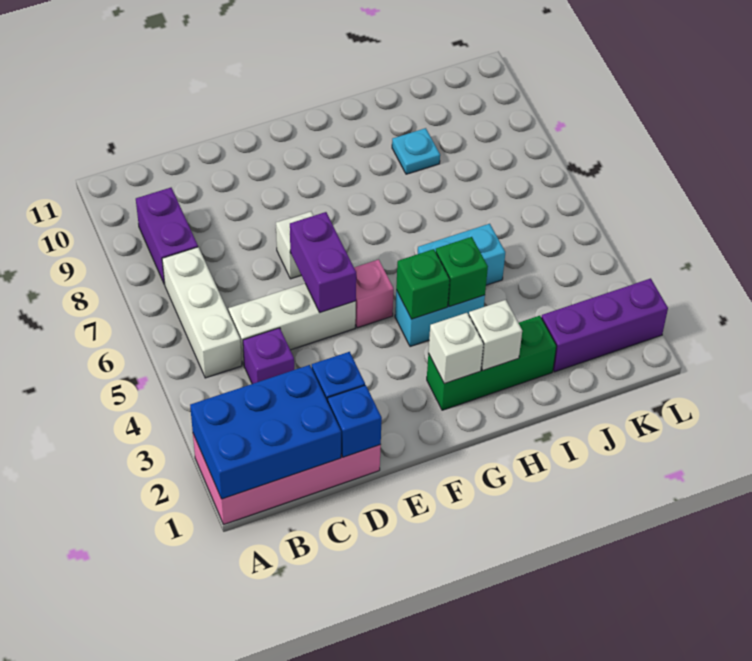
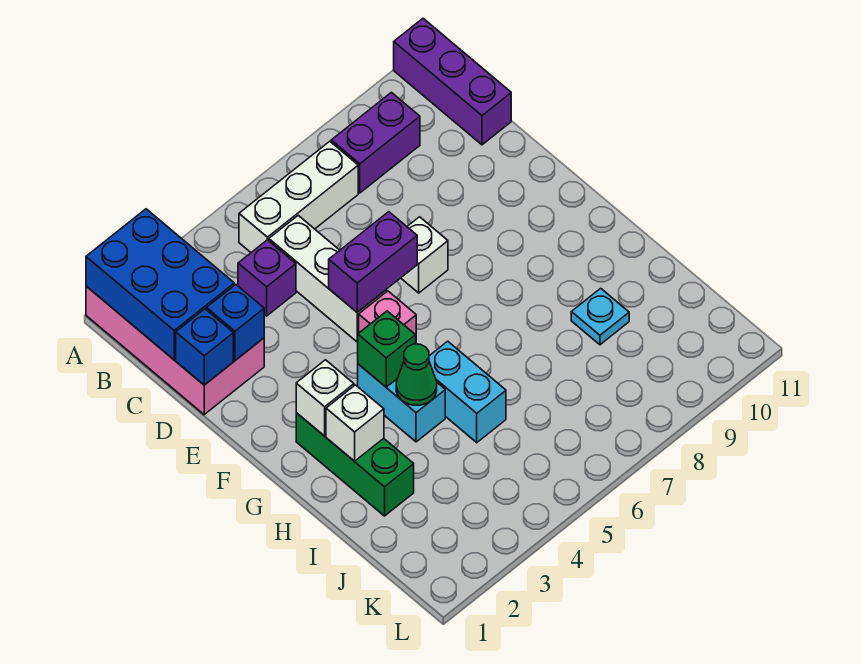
green brick H4 level 2 -> green cone H4 level 2
purple brick J2:L2 level 1 -> purple brick A11:C11 level 1

